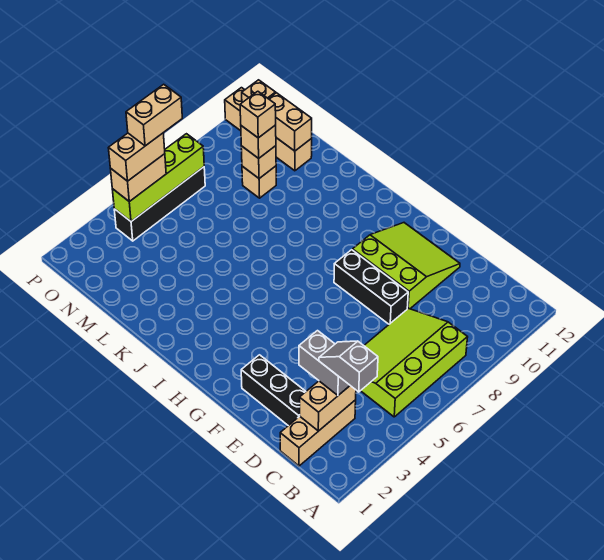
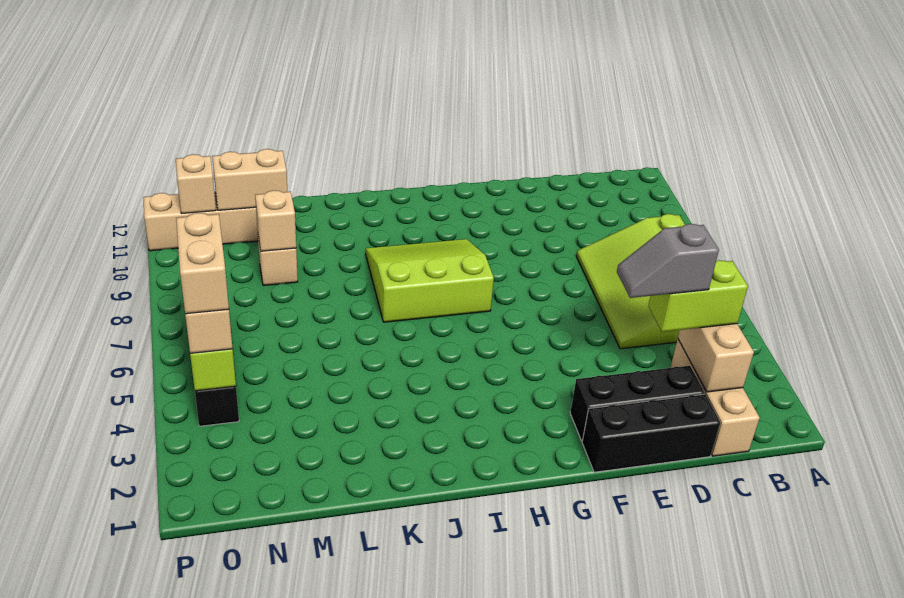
grey slope B3:C3 level 4 top B -> grey slope D3:E3 level 4 top D
grey brick C3:D3 level 3 -> lime brick C3:D3 level 3
black brick E8:G8 level 1 -> black brick D1:F1 level 1
lime slope E9:G11 level 1 top 9 -> lime slope H7:J9 level 1 top 7
tan brick M9 level 3 -> none
tan brick M9 level 4 -> none
tan brick O5:O6 level 5 -> none

